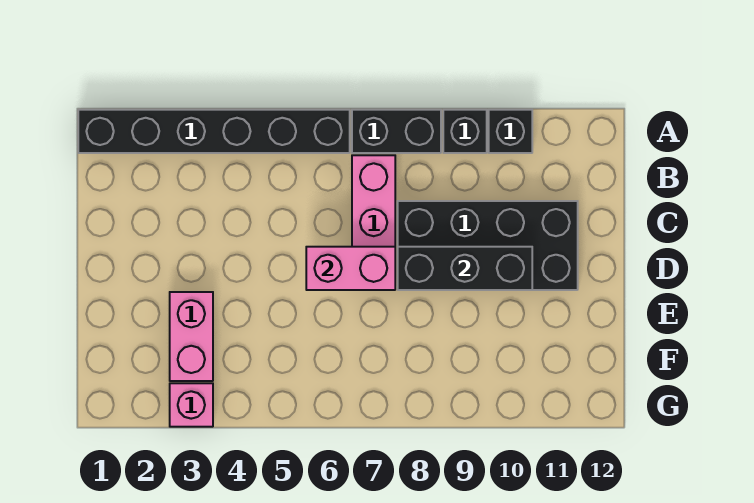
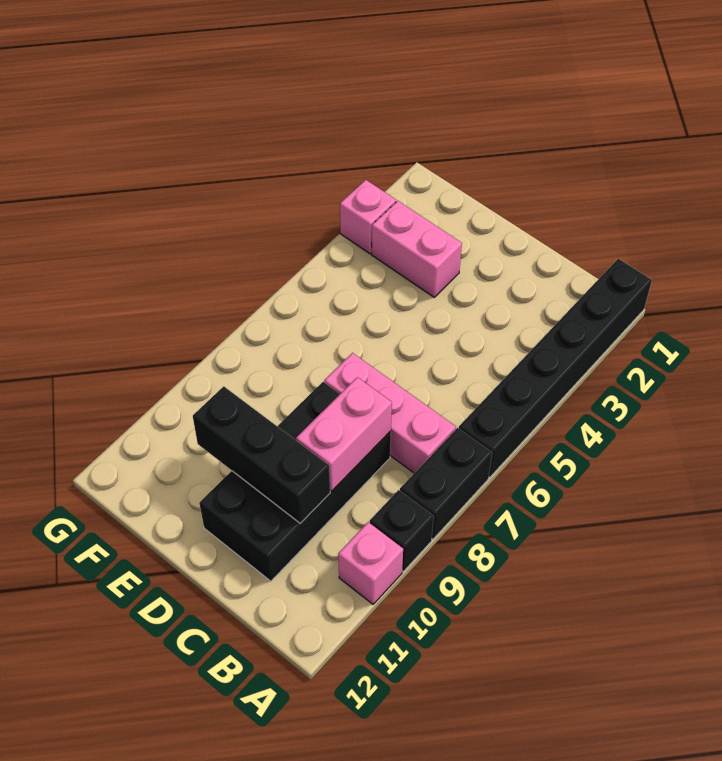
black brick A10 level 1 -> pink brick A10 level 1
pink brick D6:D7 level 2 -> pink brick C8:C9 level 2
black brick D8:D10 level 2 -> black brick C10:E10 level 2

